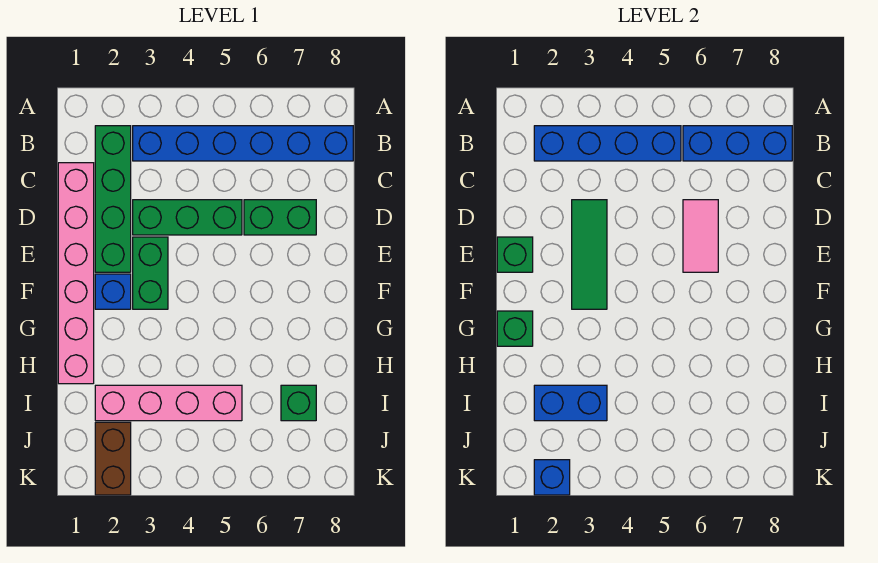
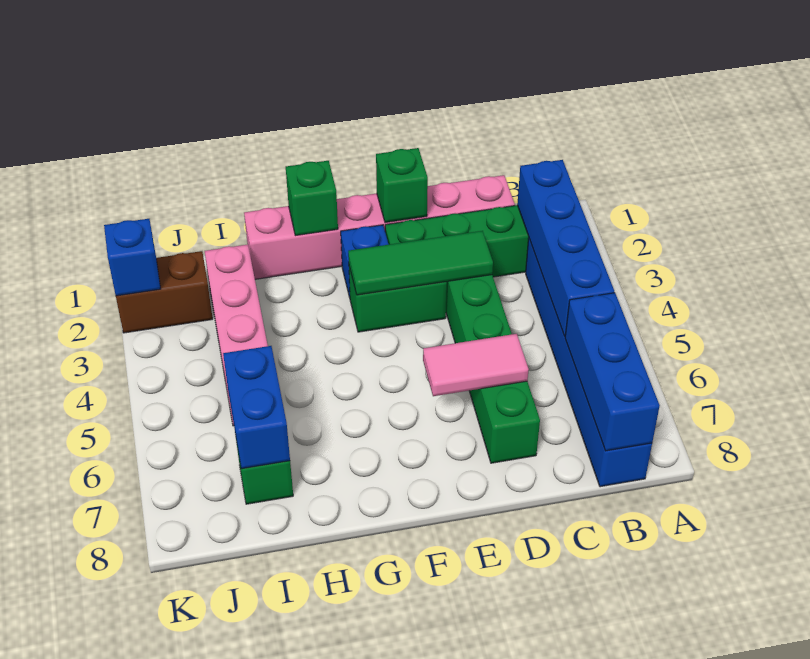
blue brick I2:I3 level 2 -> blue brick I6:I7 level 2

